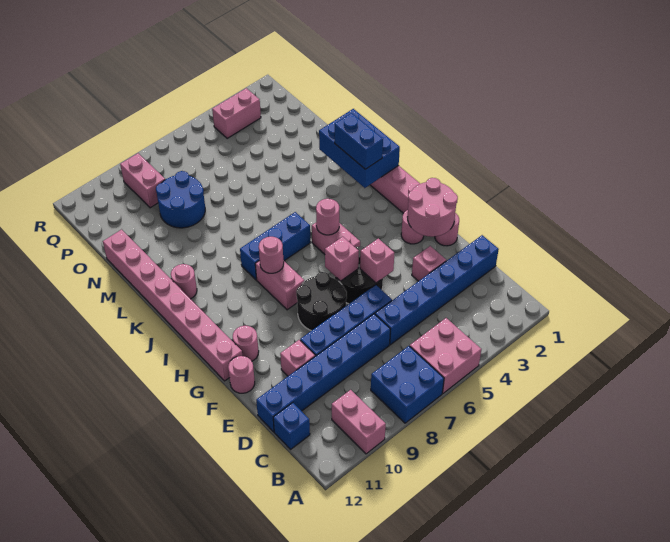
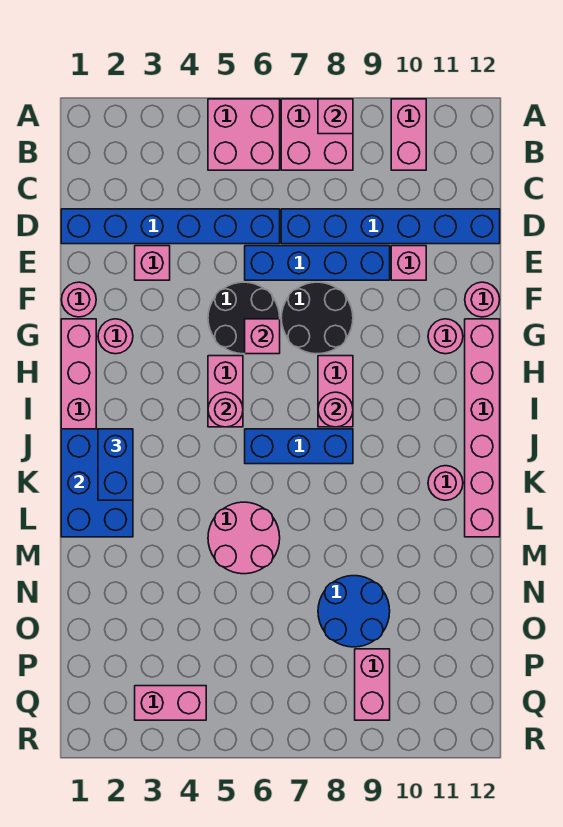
blue brick A7:B8 level 1 -> pink brick A7:B8 level 1
blue brick C12 level 1 -> none
pink round brick F1:G2 level 2 -> pink round brick L5:M6 level 1
pink brick F5 level 2 -> pink brick A8 level 2
pink brick G12:N12 level 1 -> pink brick G12:L12 level 1

